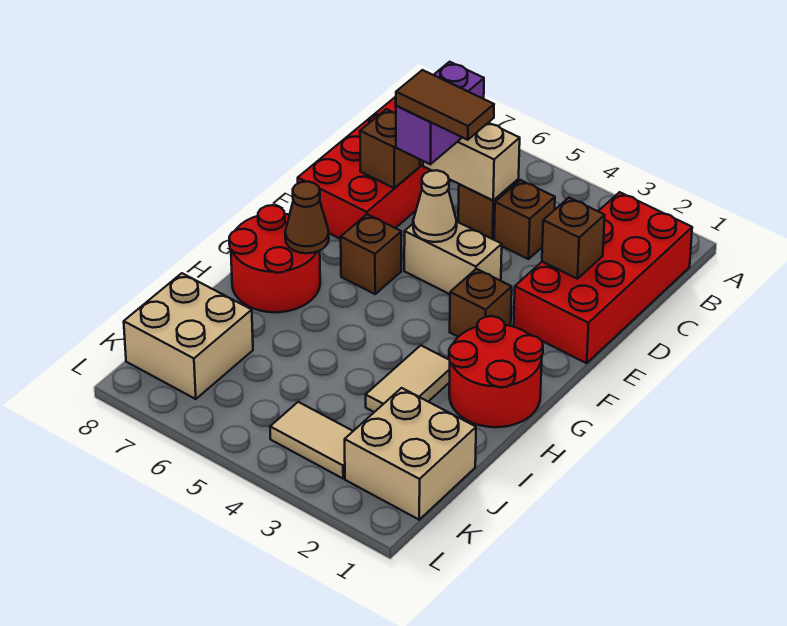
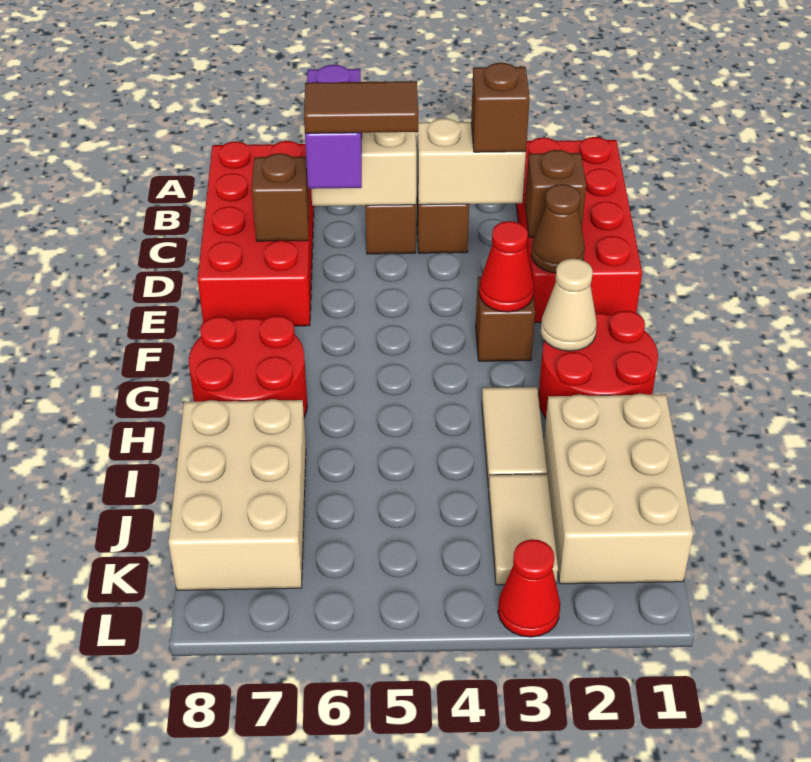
tan brick E4:E5 level 1 -> tan brick C3:C4 level 2
tan cone E5 level 2 -> tan cone G2 level 2
none -> red cone F3 level 2
brown brick F6 level 1 -> brown brick C3 level 3
brown cone G7 level 2 -> brown cone E2 level 2
tan brick J1:K2 level 1 -> tan brick I1:K2 level 1
tan brick J7:K8 level 1 -> tan brick I7:K8 level 1
tan tile K3:K4 level 1 -> tan tile J3:K3 level 1
none -> red cone L3 level 1

